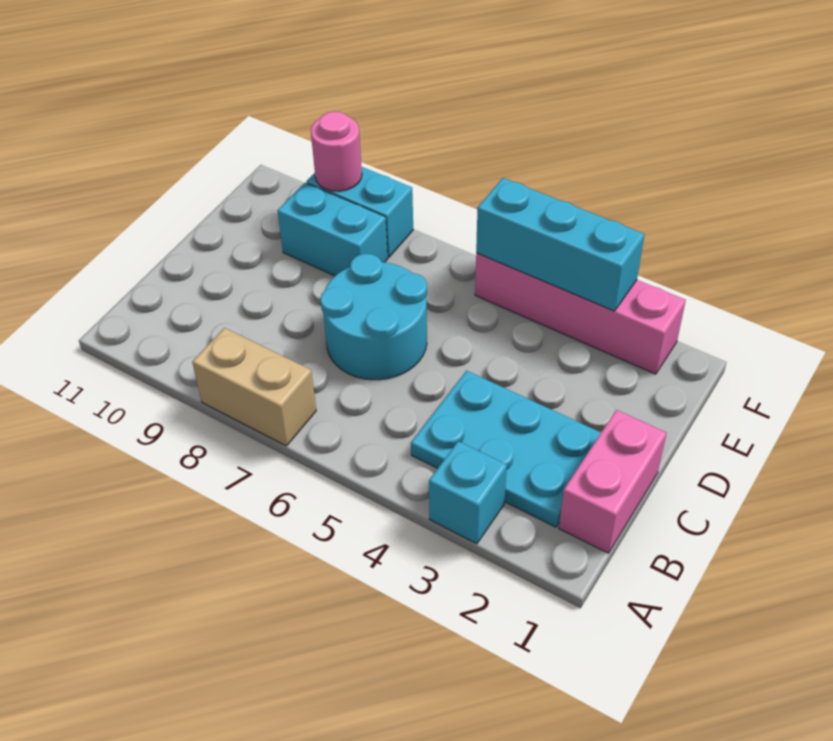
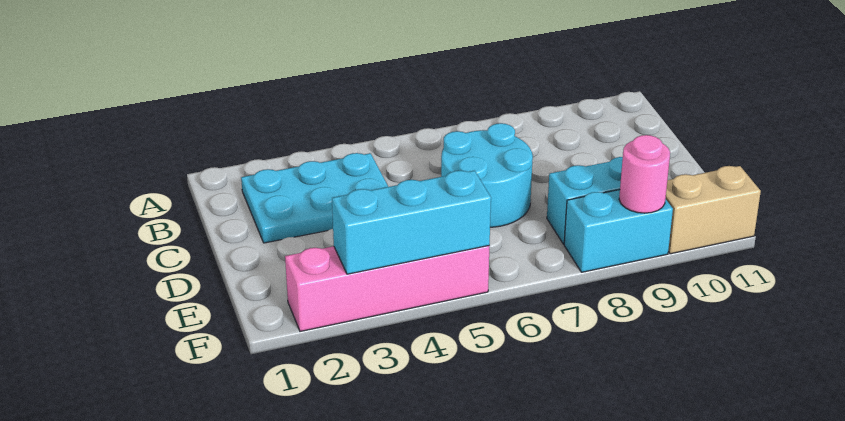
cyan brick A3 level 1 -> none
tan brick A7:A8 level 1 -> tan brick F10:F11 level 1
pink brick B1:C1 level 1 -> none

